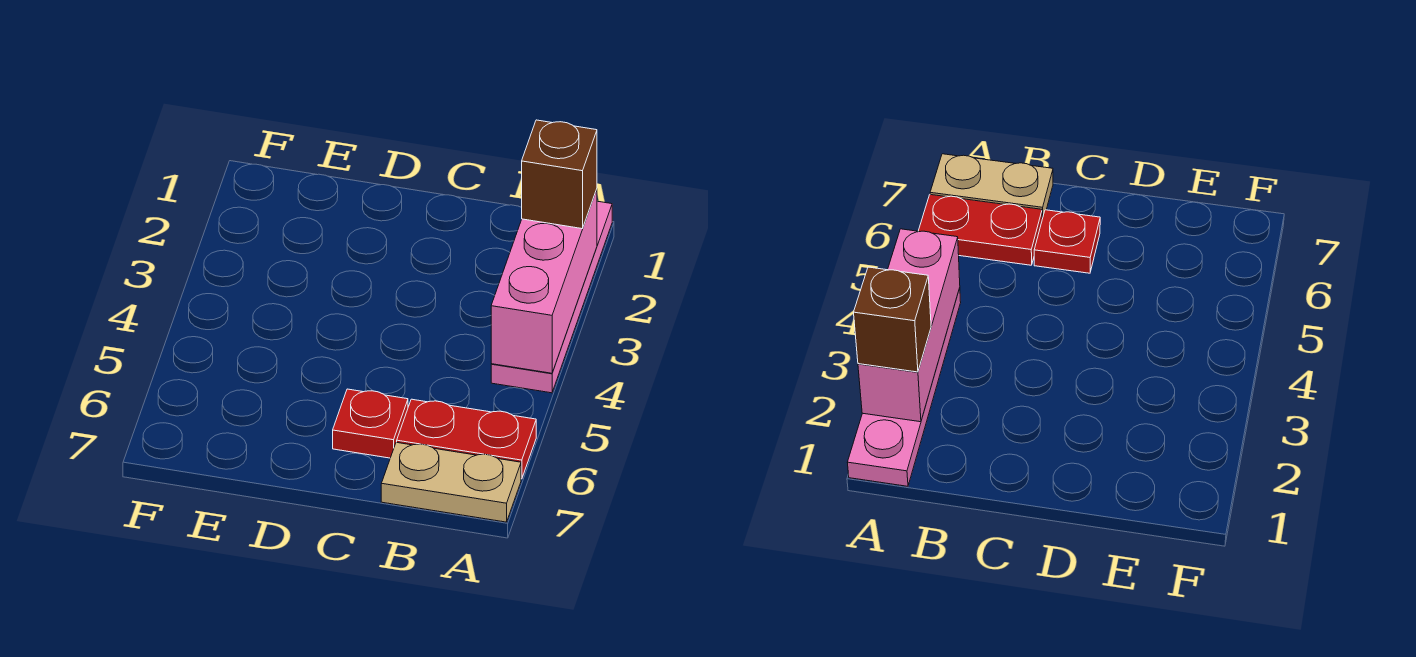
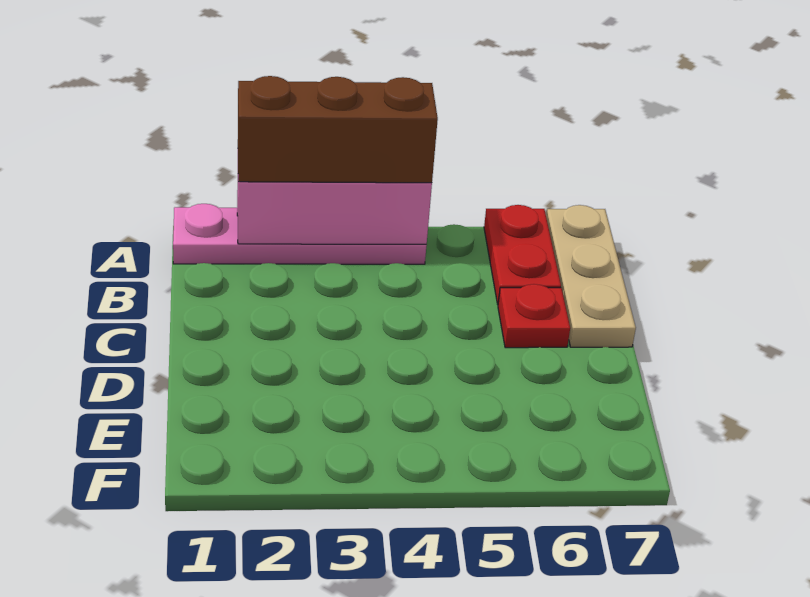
brown brick A2 level 3 -> brown brick A2:A4 level 3
tan plate A7:B7 level 1 -> tan plate A7:C7 level 1

